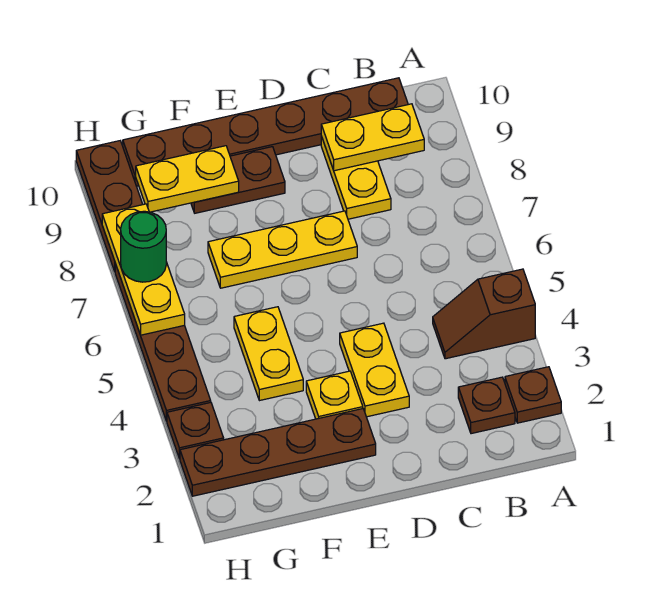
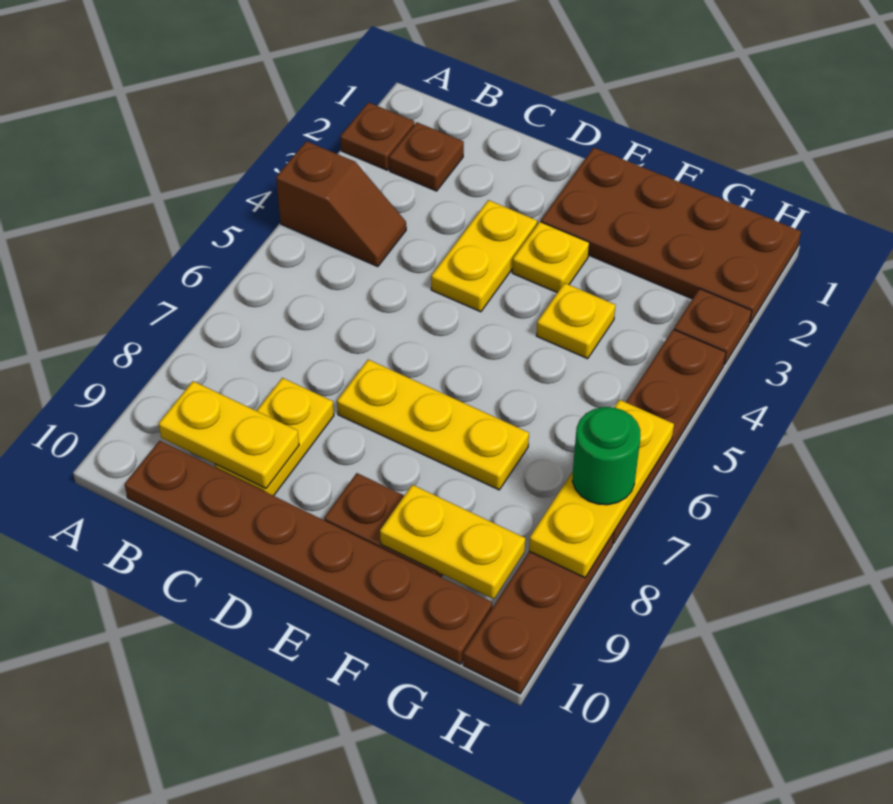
brown plate E2:H2 level 1 -> brown plate E1:H2 level 1
yellow plate F4:F5 level 1 -> yellow plate F4 level 1

